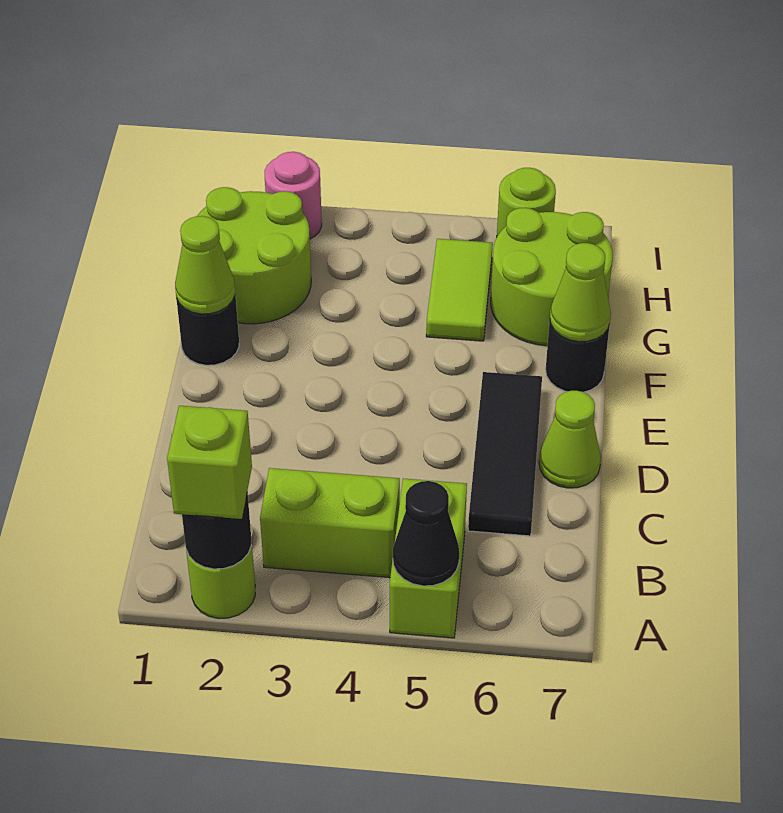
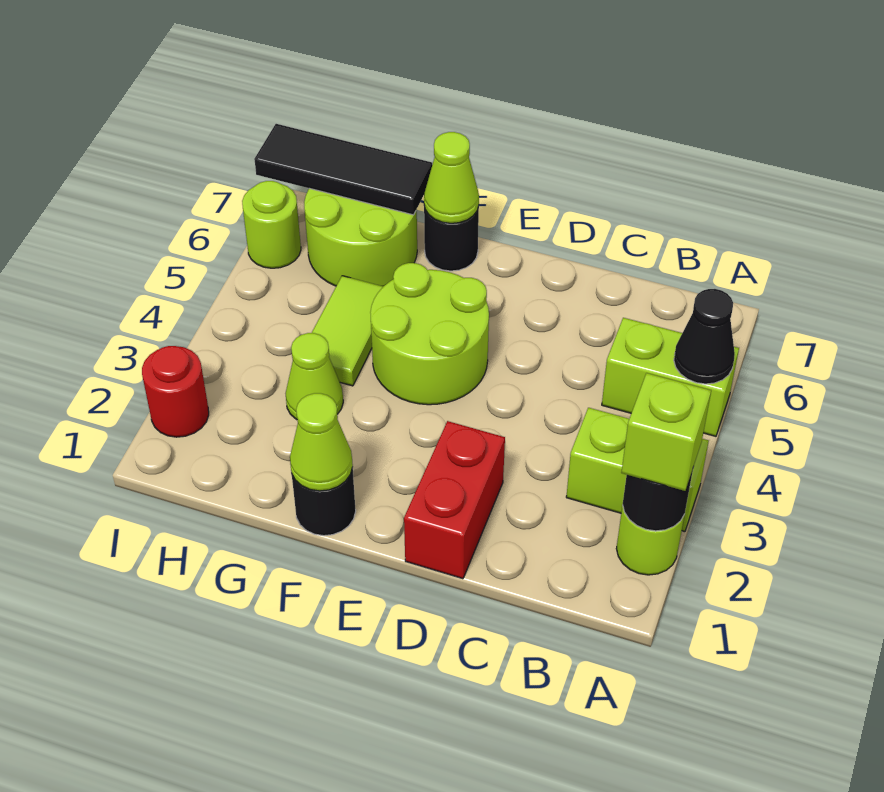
lime brick B3:B4 level 1 -> lime brick A3:B3 level 1
black tile C6:E6 level 1 -> black tile G7:I7 level 2
none -> red brick D1:D2 level 1
lime cone D7 level 1 -> lime cone G3 level 1
lime round brick G1:H2 level 1 -> lime round brick E4:F5 level 1
lime tile G5:H5 level 1 -> lime tile G4:G5 level 1
pink round brick I2 level 1 -> red round brick I2 level 1

